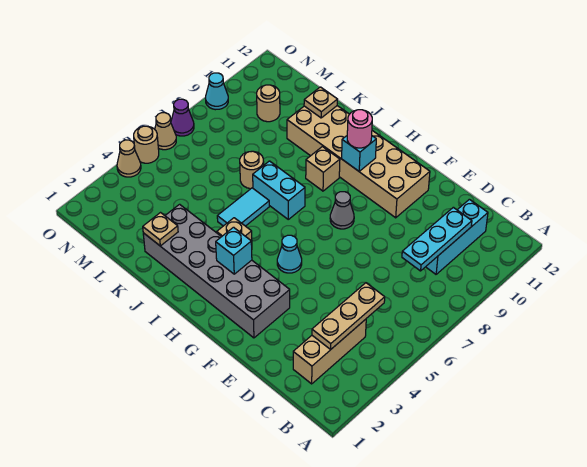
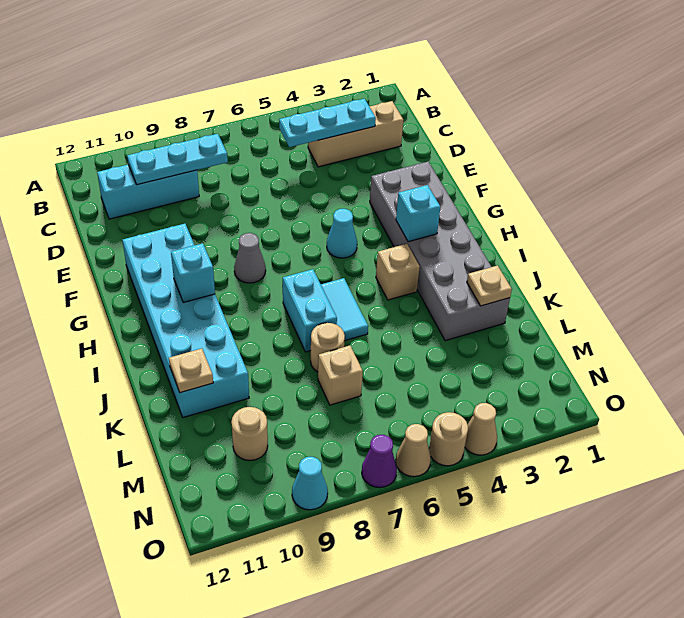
tan plate C3:C5 level 2 -> cyan plate C3:C5 level 2
tan brick F10:K11 level 1 -> cyan brick F10:K11 level 1
pink round brick H10 level 3 -> none
tan brick I9 level 1 -> tan brick L7 level 1
cyan tile J5:J6 level 1 -> cyan tile I6:J6 level 1

